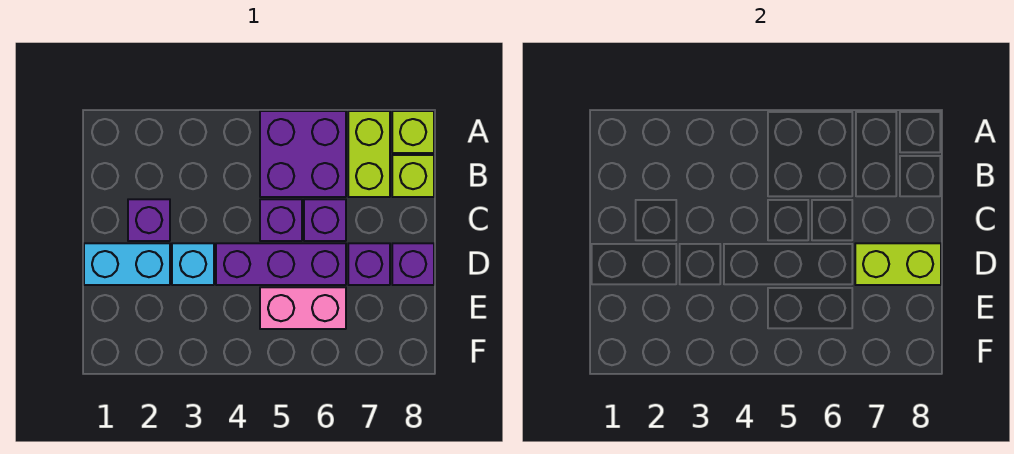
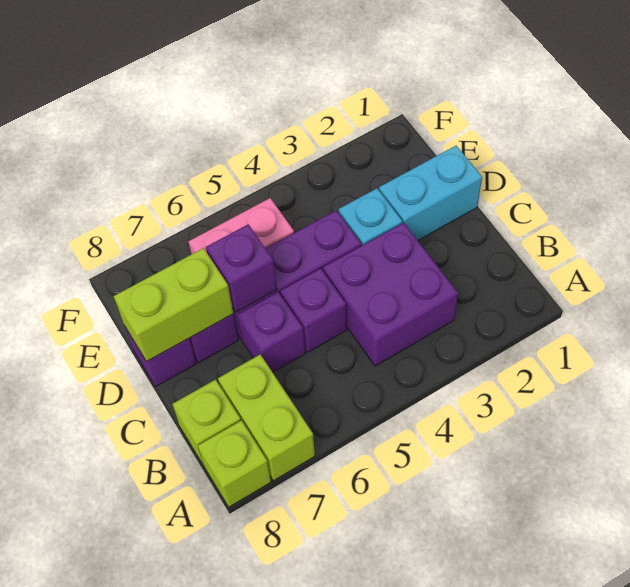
purple brick A5:B6 level 1 -> purple brick B3:C4 level 1
purple brick C2 level 1 -> purple brick D6 level 2

